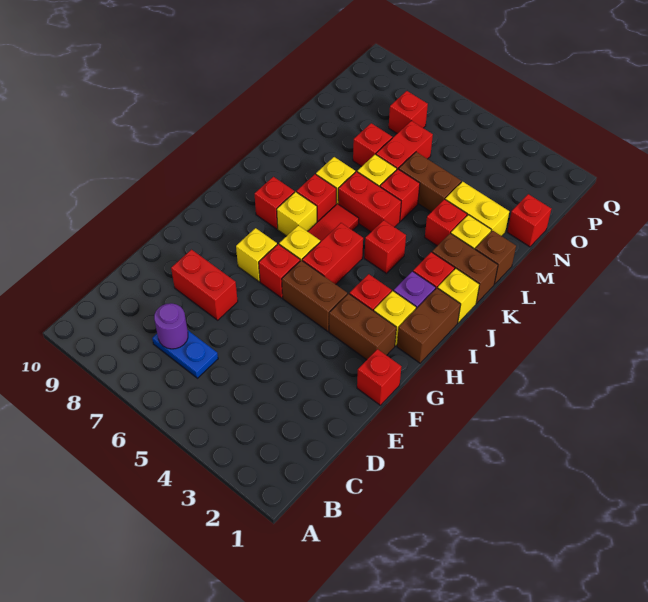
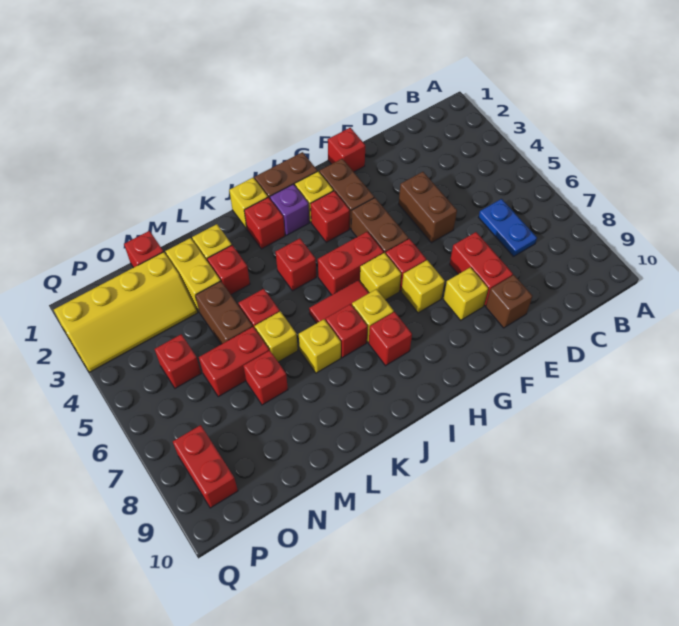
purple round brick C7 level 2 -> none
none -> yellow brick F8 level 1
brown brick K1:K2 level 1 -> brown brick E4:E5 level 1
red brick K5:K6 level 1 -> red brick P8:P9 level 1
brown brick L1 level 1 -> brown brick E9 level 1
none -> yellow slope N2:Q3 level 1 top 2
red brick O7 level 1 -> red brick O5 level 1

